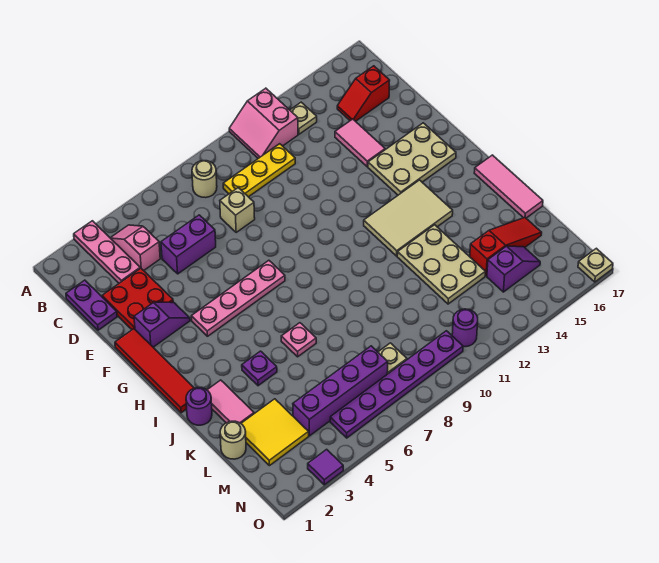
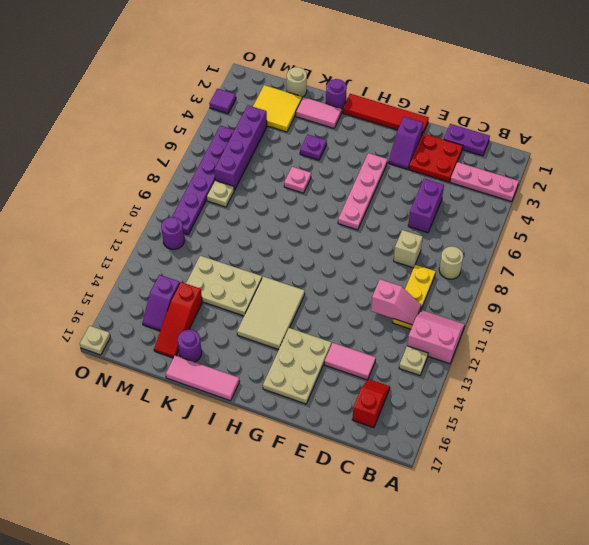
pink slope B4:C4 level 1 top C -> pink slope C11:D11 level 2 top D
none -> purple round brick K16 level 1

